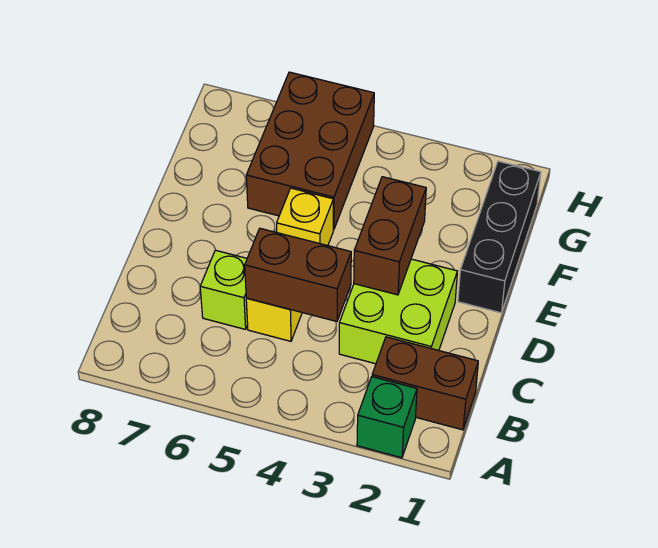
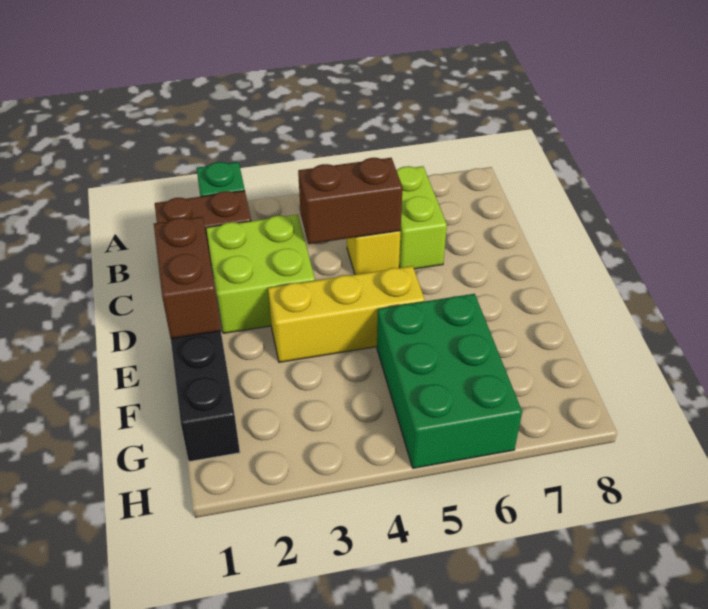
lime brick C6 level 1 -> lime brick B6:C6 level 1
brown brick D3:E3 level 2 -> brown brick D1:E1 level 2
yellow brick E5 level 1 -> yellow brick E3:E5 level 1
brown brick F5:H6 level 1 -> green brick F5:H6 level 1

